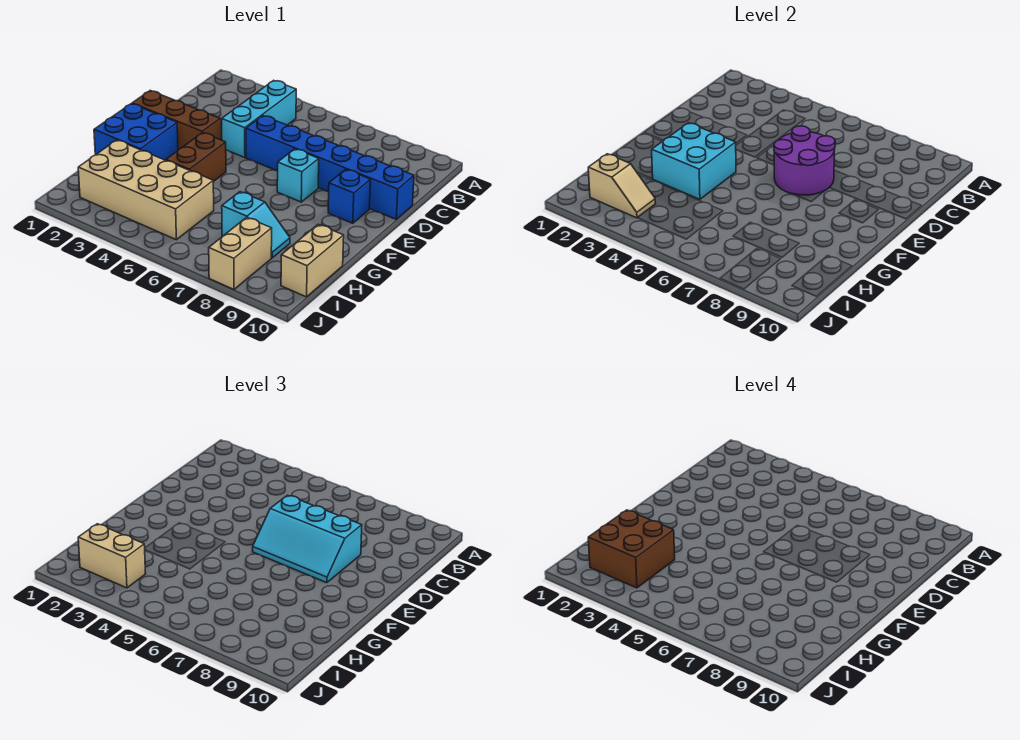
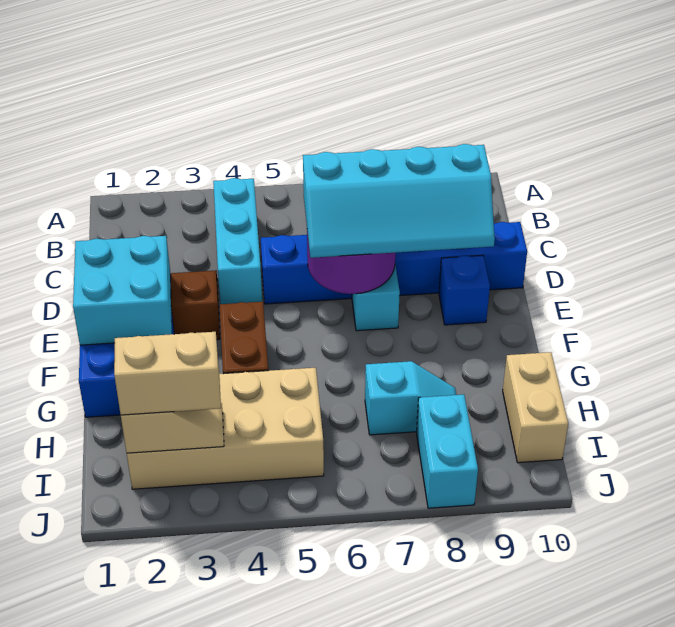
cyan slope D6:E8 level 3 top D -> cyan slope D6:E9 level 3 top D
cyan brick F3:G4 level 2 -> cyan brick E1:F2 level 2
brown brick H2:I3 level 4 -> none
tan brick I8:J8 level 1 -> cyan brick I8:J8 level 1

